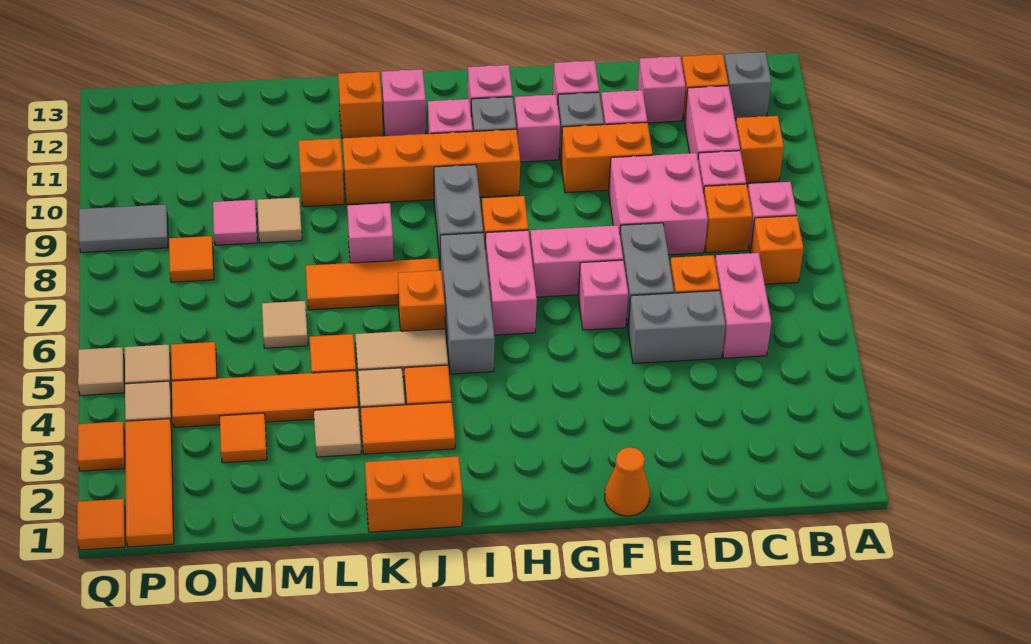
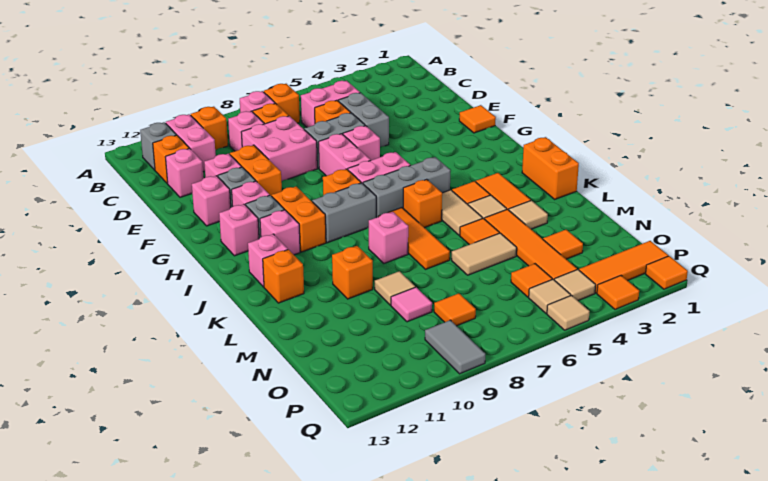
pink brick C10:C11 level 1 -> pink brick B11:C11 level 1
orange cone F1 level 1 -> orange tile F1 level 1
orange brick H10:K10 level 1 -> orange brick H10:I10 level 1
tan tile M6 level 1 -> tan tile M5:M6 level 1

